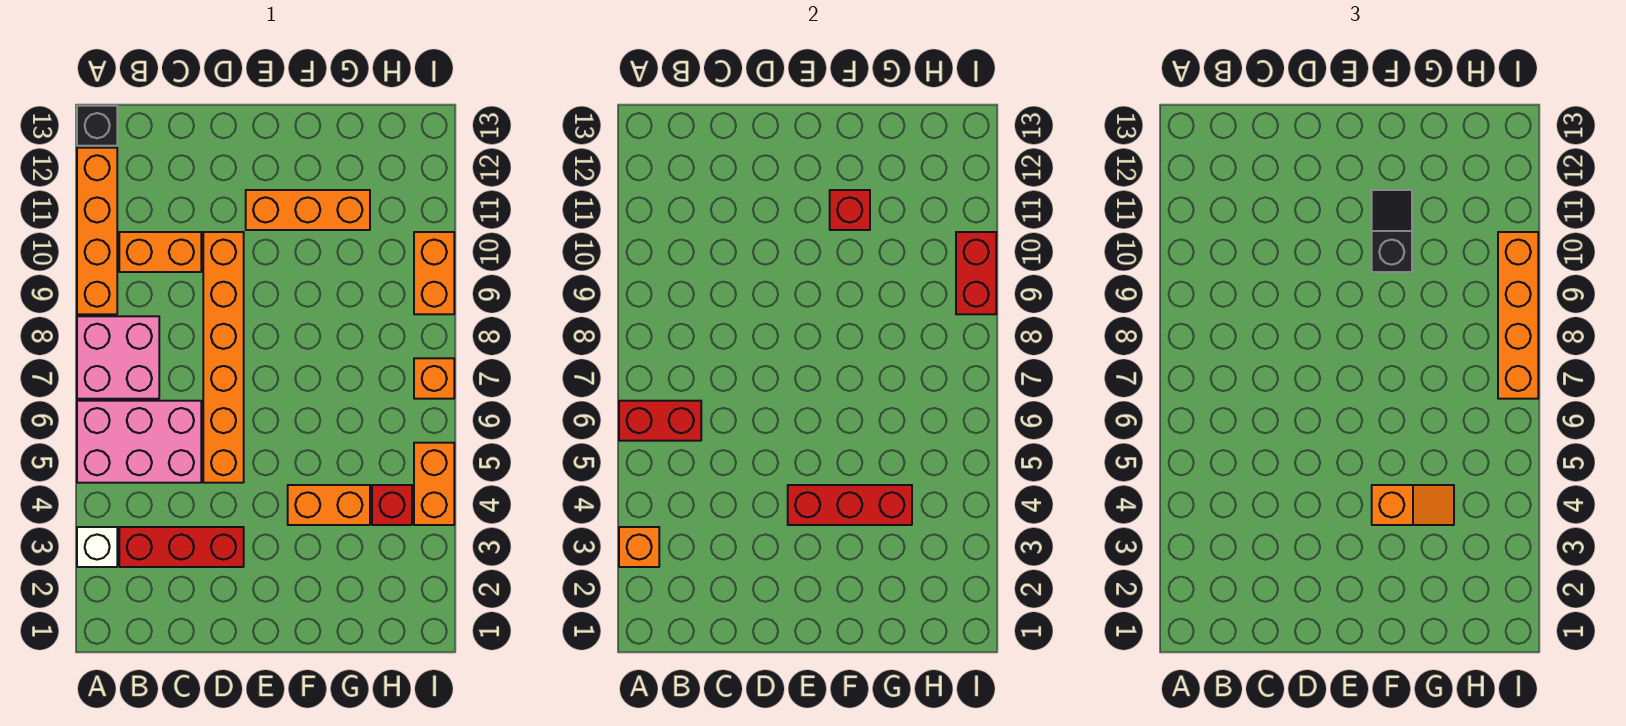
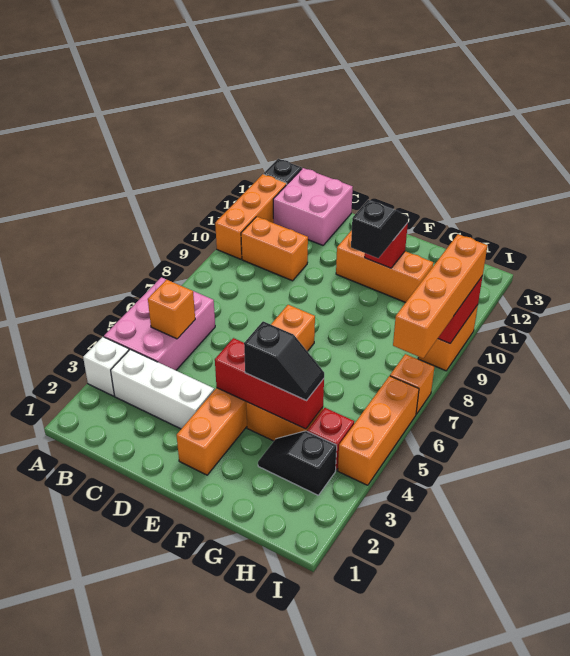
orange brick A3 level 2 -> orange brick B5 level 2
pink brick A5:C6 level 1 -> pink brick A4:B6 level 1
red brick A6:B6 level 2 -> none
pink brick A7:B8 level 1 -> pink brick B12:C13 level 1
orange brick A9:A12 level 1 -> orange brick A10:A12 level 1
red brick B3:D3 level 1 -> white brick B3:D3 level 1
orange brick D5:D10 level 1 -> orange brick E2:E7 level 1
orange slope F4:G4 level 3 top F -> black slope F4:G4 level 3 top F
none -> black slope G3:H3 level 1 top H
orange brick I4:I5 level 1 -> orange brick I4:I6 level 1

